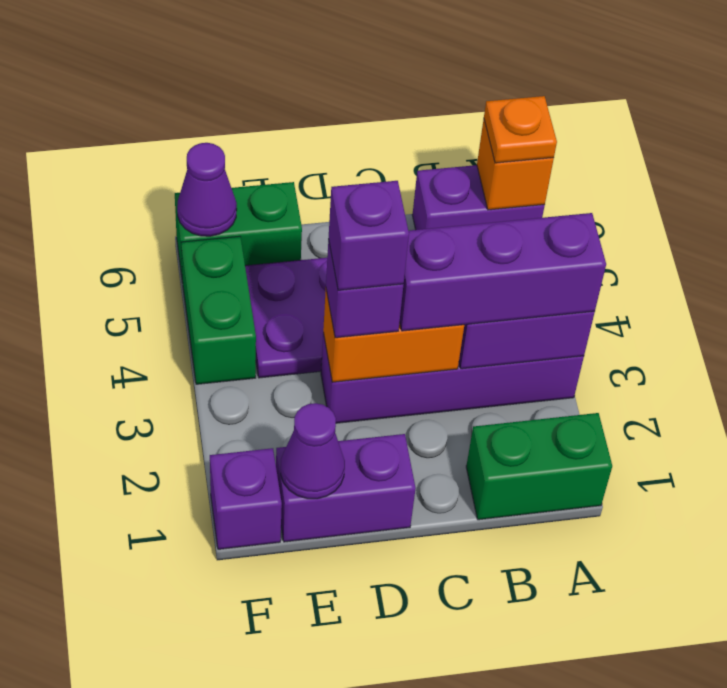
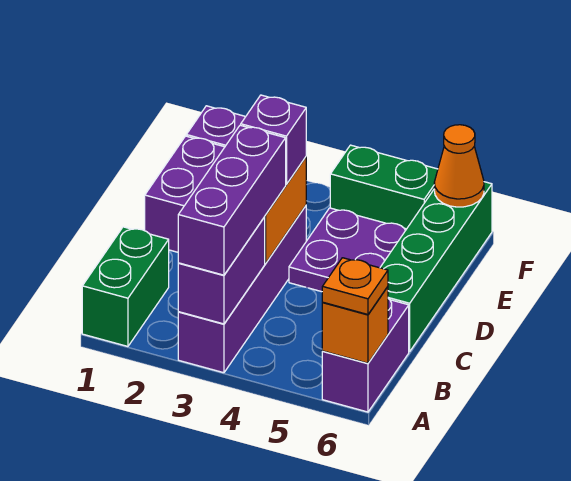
purple brick D3 level 4 -> none
purple cone E1 level 2 -> none
green brick E6:F6 level 1 -> green brick C6:F6 level 1
purple cone F6 level 2 -> orange cone F6 level 2

